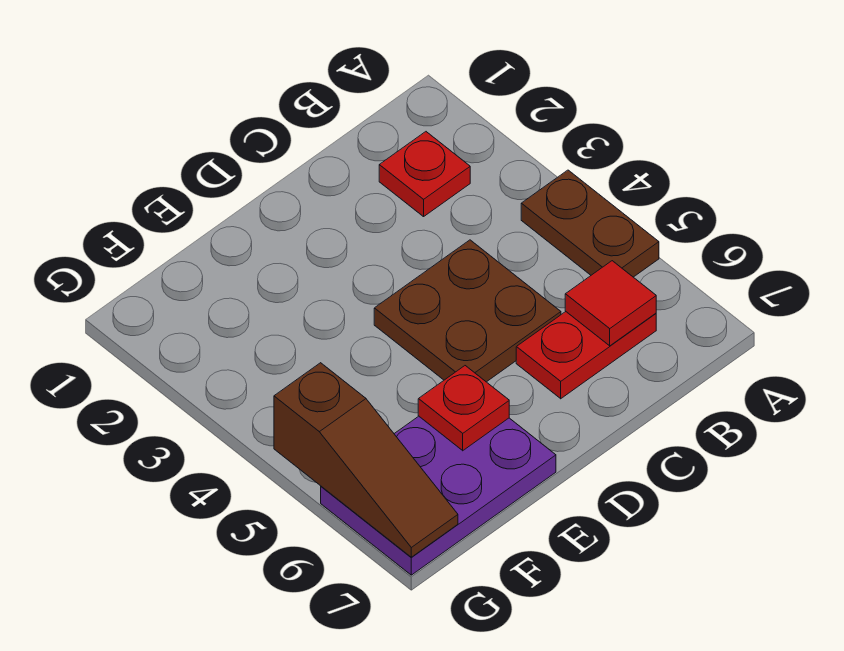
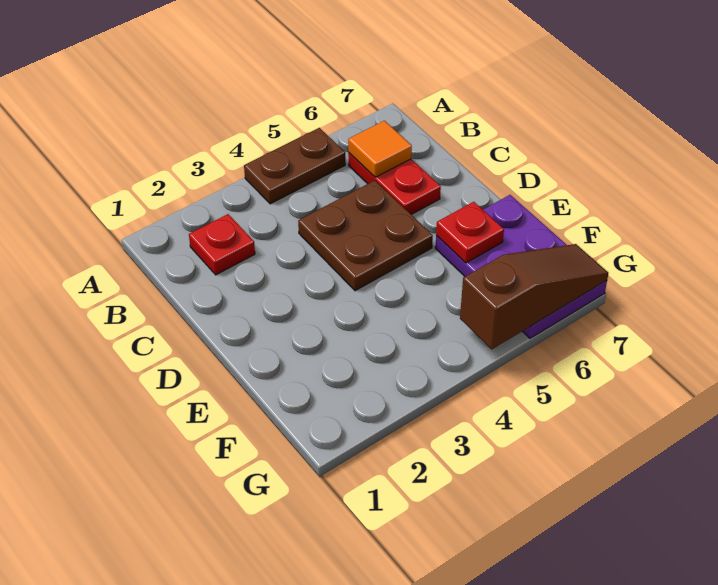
red tile B6 level 2 -> orange tile B6 level 2

